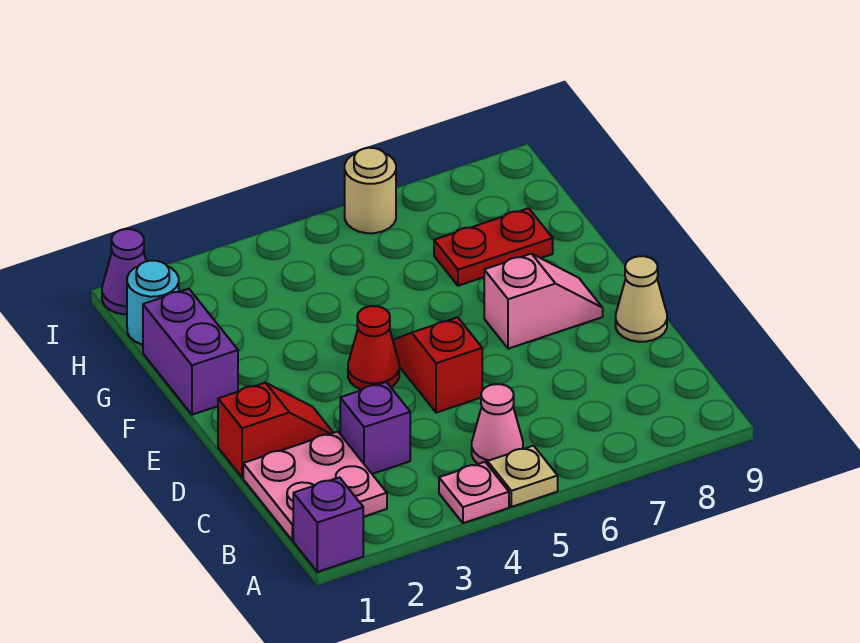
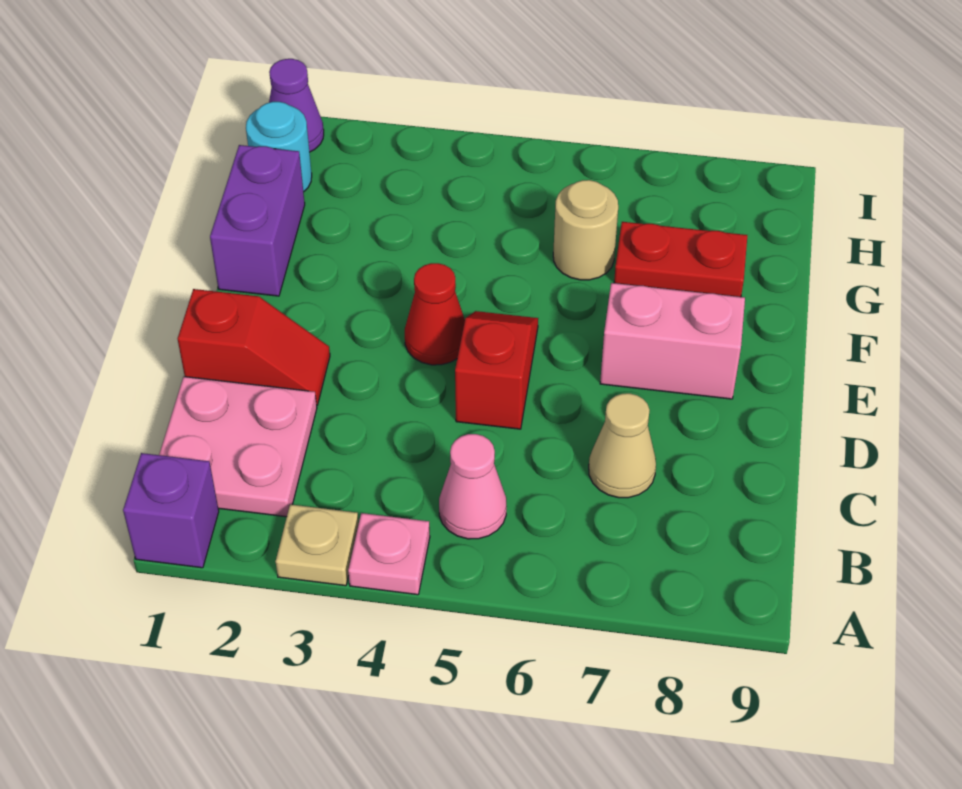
tan plate A5 level 1 -> tan plate A3 level 1
purple brick C3 level 1 -> none
tan cone D9 level 1 -> tan cone C7 level 1
pink slope E7:E8 level 1 top 7 -> pink brick E7:E8 level 1
tan round brick I6 level 1 -> tan round brick G6 level 1

